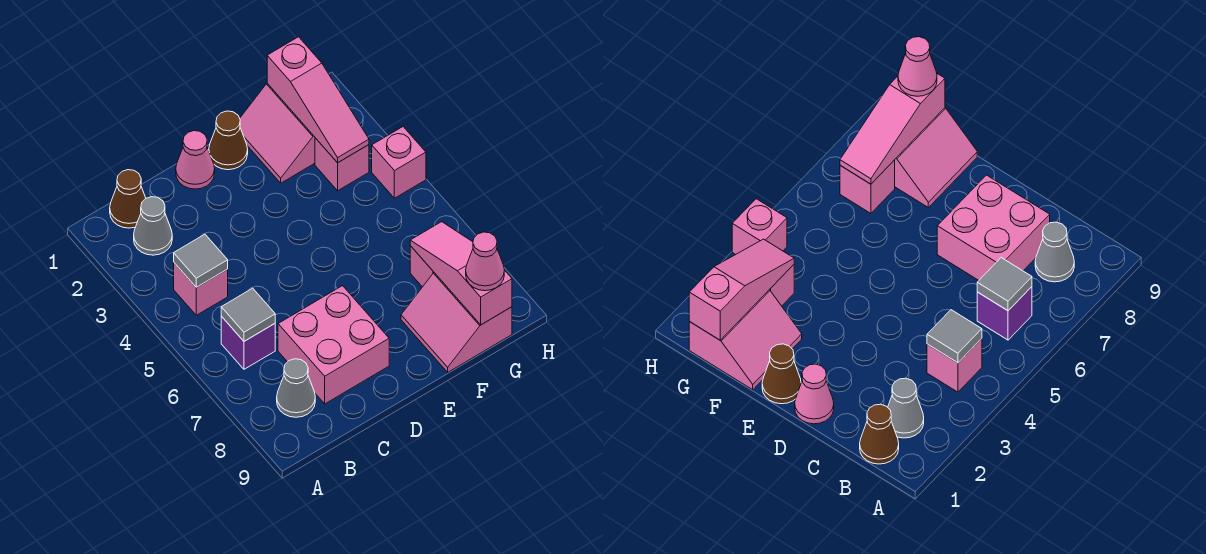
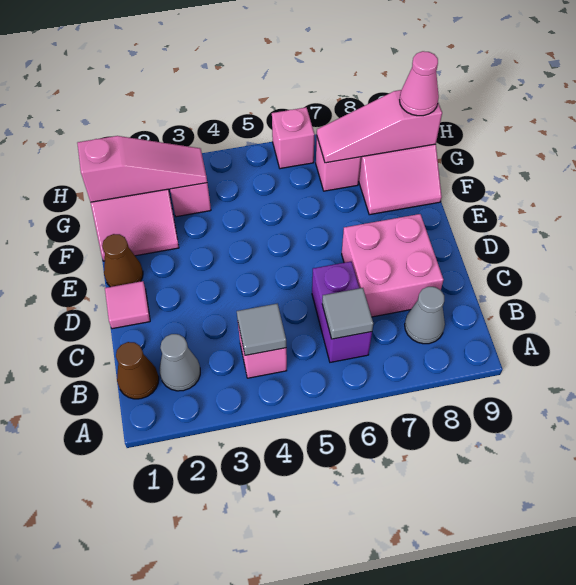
purple brick B6 level 1 -> purple brick B6:C6 level 1
pink cone D1 level 1 -> pink tile D1 level 1
pink brick H4 level 1 -> pink brick H6 level 1

